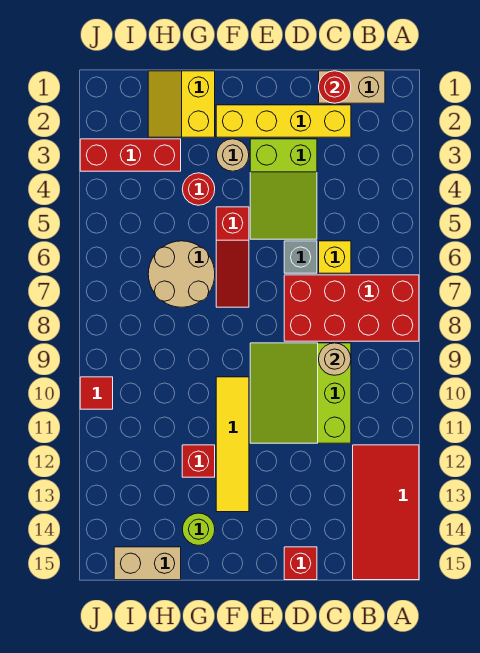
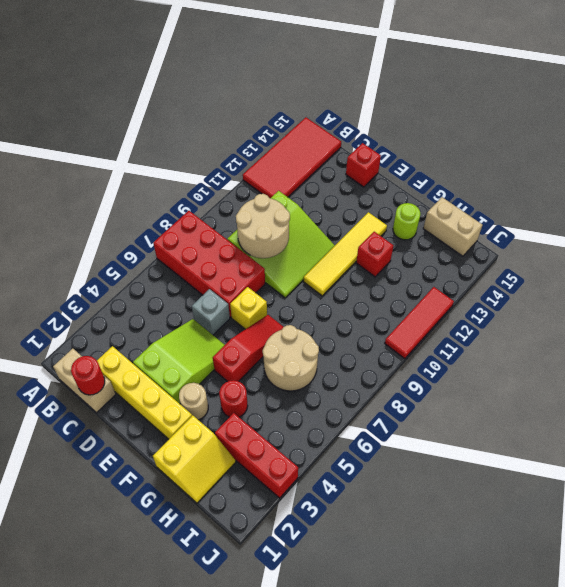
yellow brick C6 level 1 -> yellow brick E7 level 1
tan round brick C9 level 2 -> tan round brick C9:D10 level 2
red tile J10 level 1 -> red tile J10:J12 level 1

